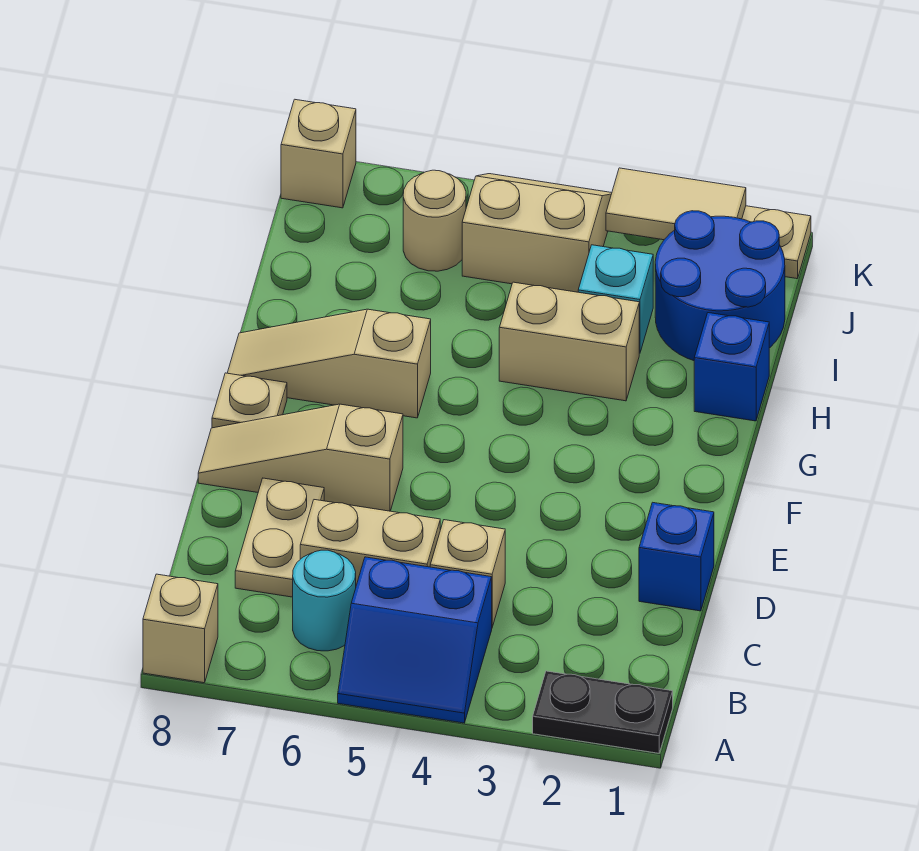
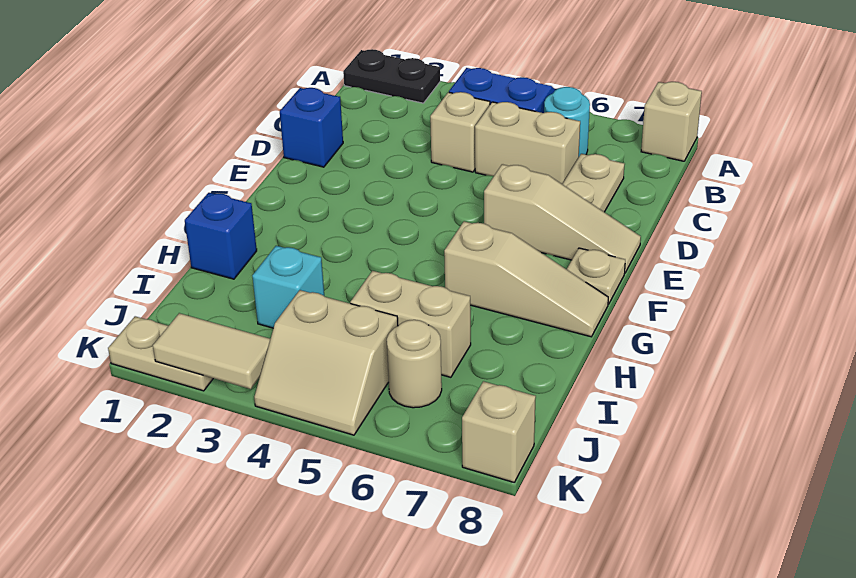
tan brick H3:H4 level 1 -> tan brick I5:I6 level 1
blue round brick I1:J2 level 1 -> none

